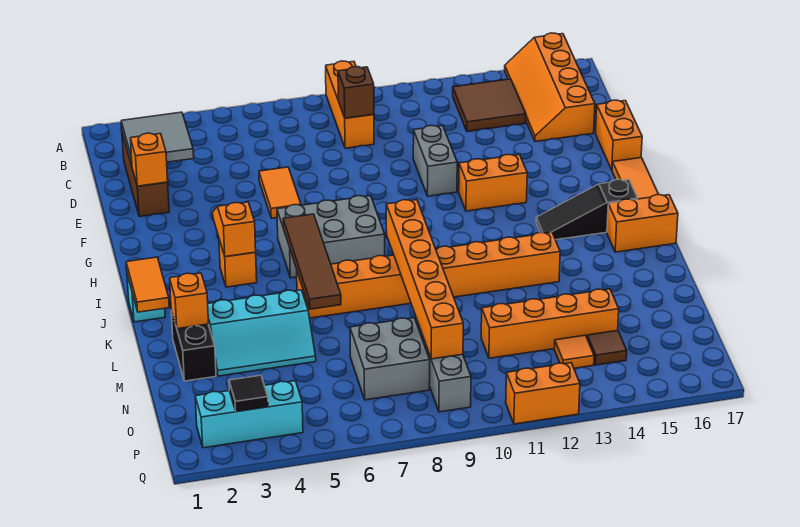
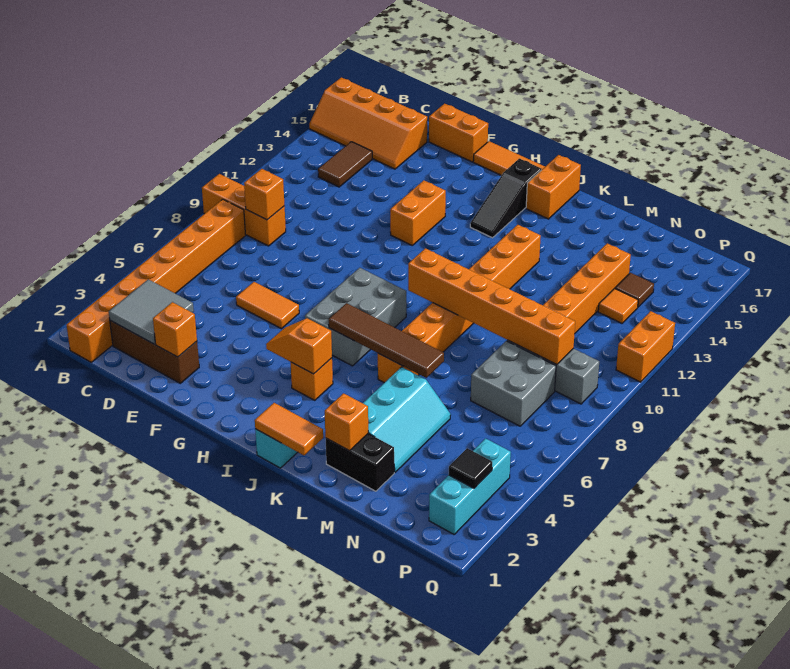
none -> orange brick B1:B8 level 1
brown tile B13:C14 level 1 -> brown tile C13:C14 level 1
brown brick C9 level 2 -> orange brick C9 level 2
grey brick E11:F11 level 1 -> none

